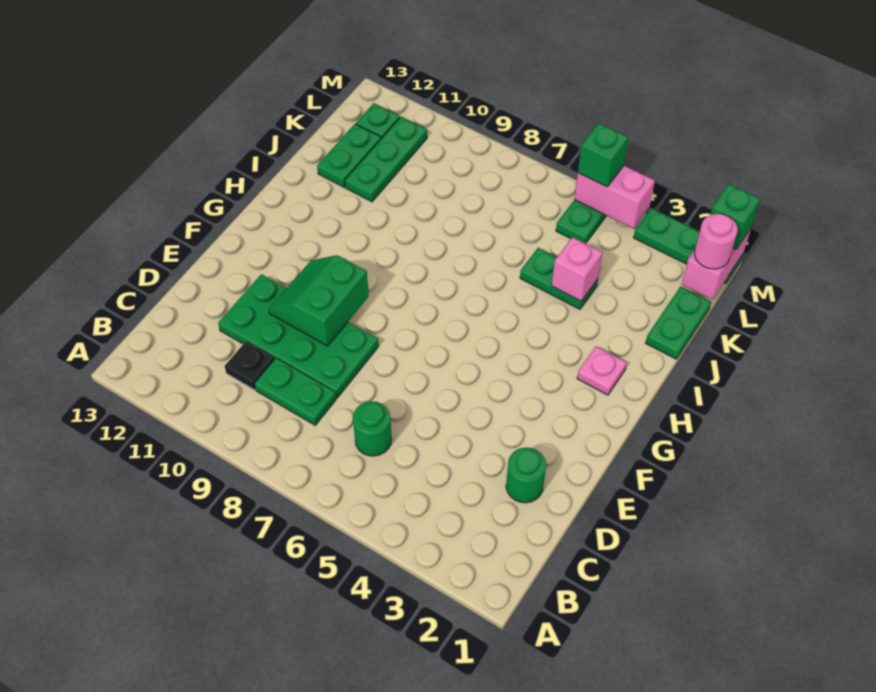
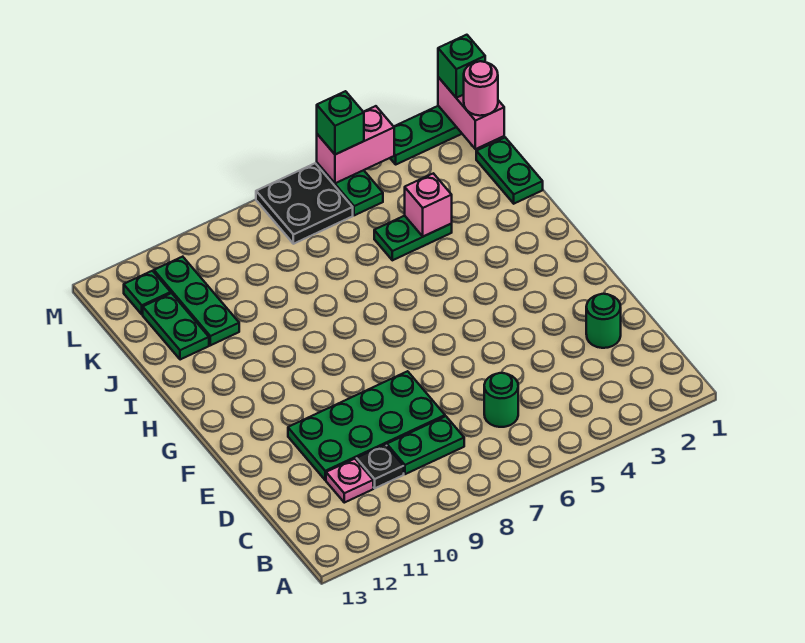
green slope E9:F10 level 2 top 9 -> none
pink plate H2 level 1 -> pink plate C11 level 1
none -> black plate L6:M7 level 1

